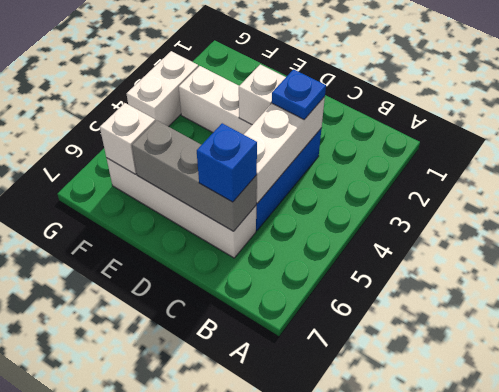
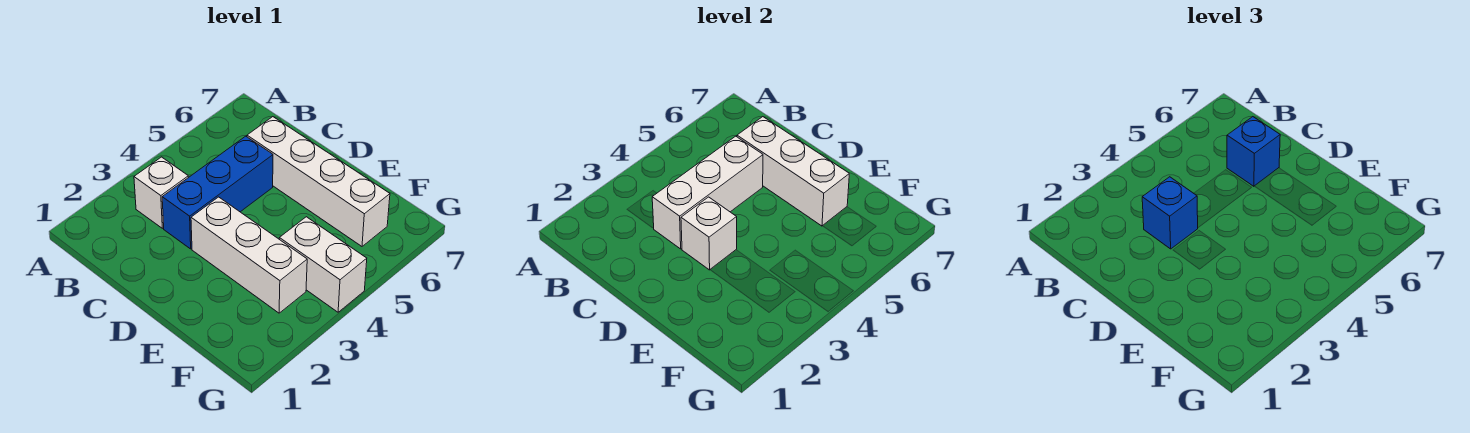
blue plate C3 level 3 -> blue brick C3 level 3
grey brick C6:E6 level 2 -> white brick C6:E6 level 2
white brick F6 level 2 -> white brick B3 level 1
white brick G3:G4 level 1 -> white brick F4:G4 level 1

